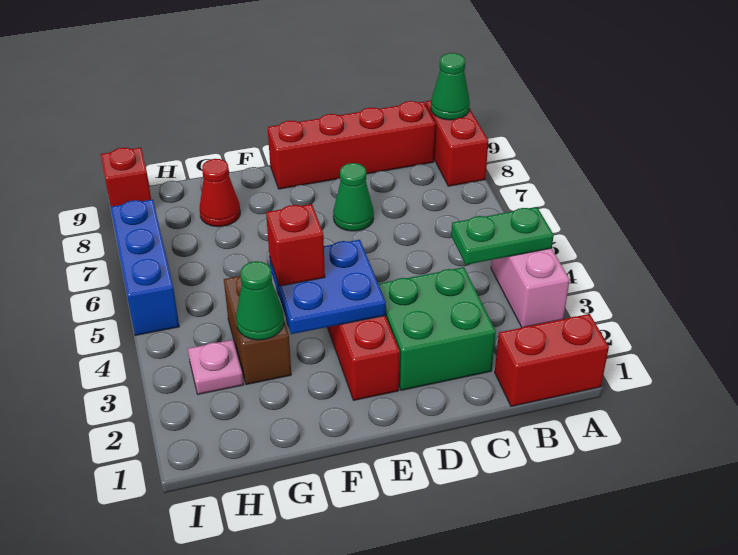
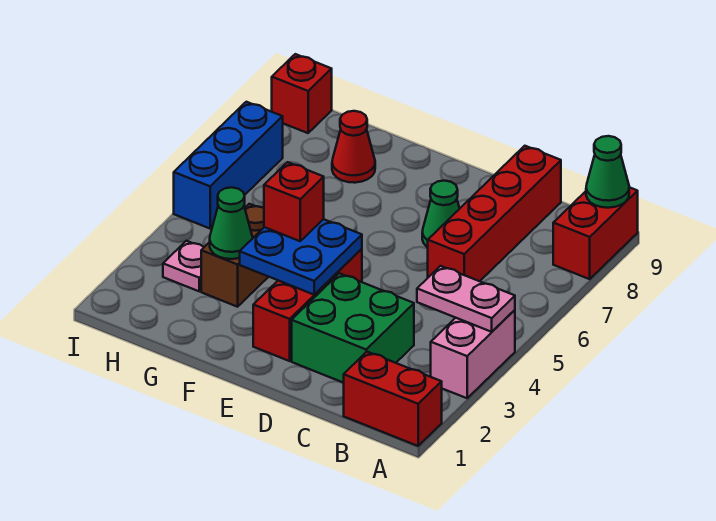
green plate A4:B4 level 2 -> pink plate A4:B4 level 2
red brick B9:E9 level 1 -> red brick C6:C9 level 1

